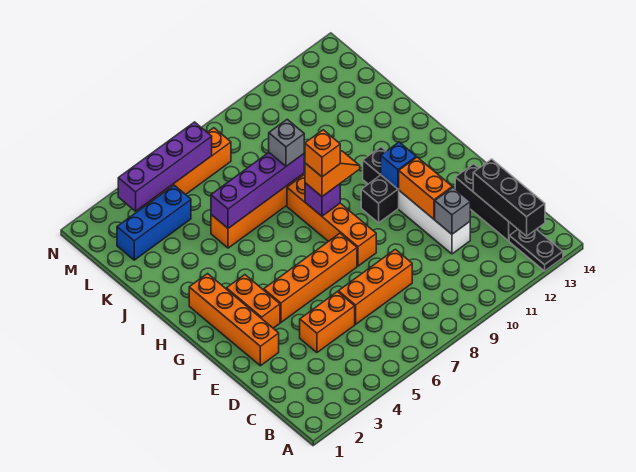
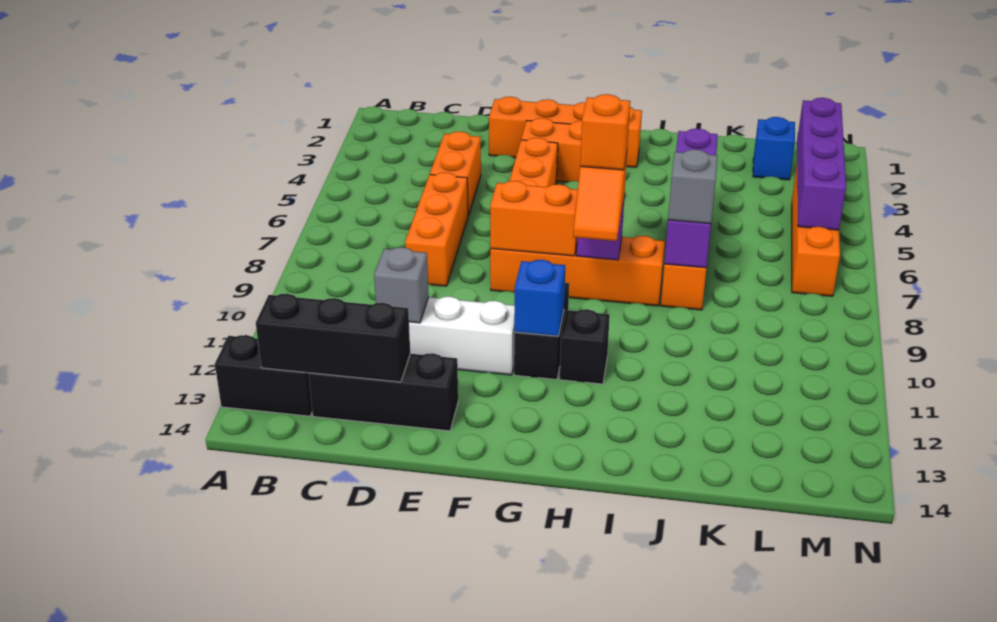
black plate A13:B13 level 1 -> black brick A13:B13 level 1
orange brick E11:F11 level 2 -> orange brick F8:G8 level 2
blue brick L2:L4 level 1 -> blue brick L2 level 1

